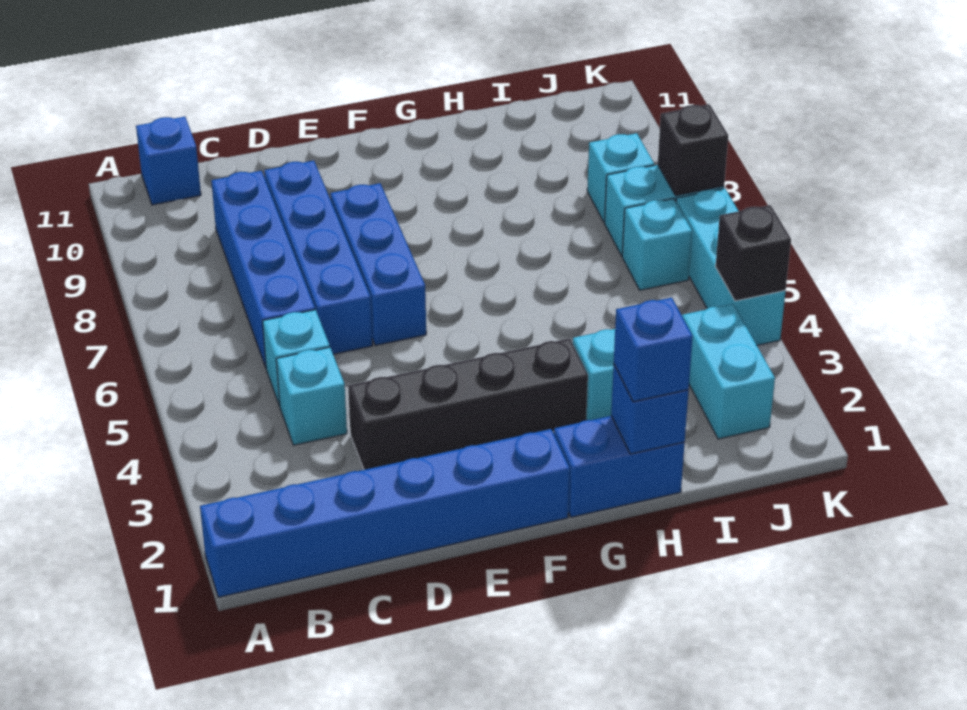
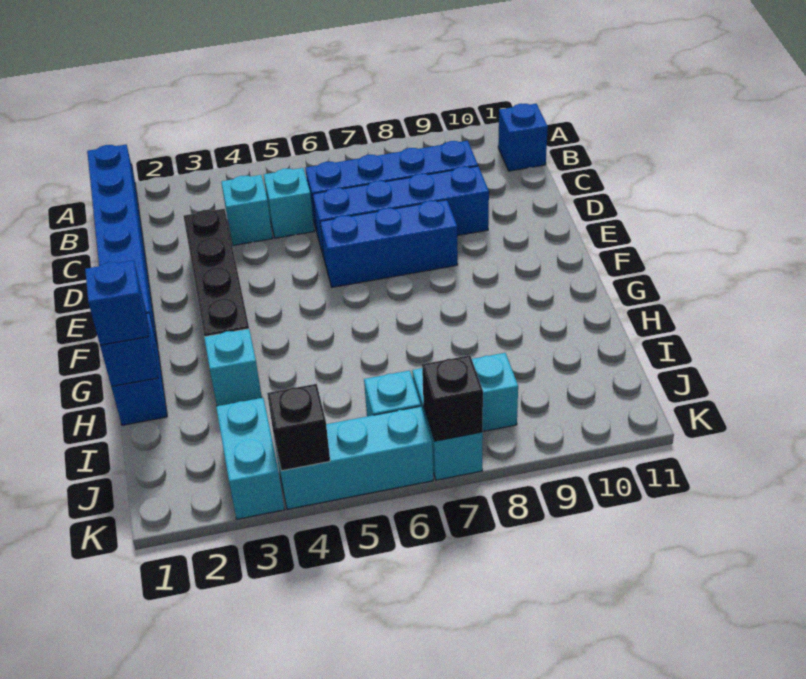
cyan brick J2:J3 level 1 -> cyan brick J3:K3 level 1

